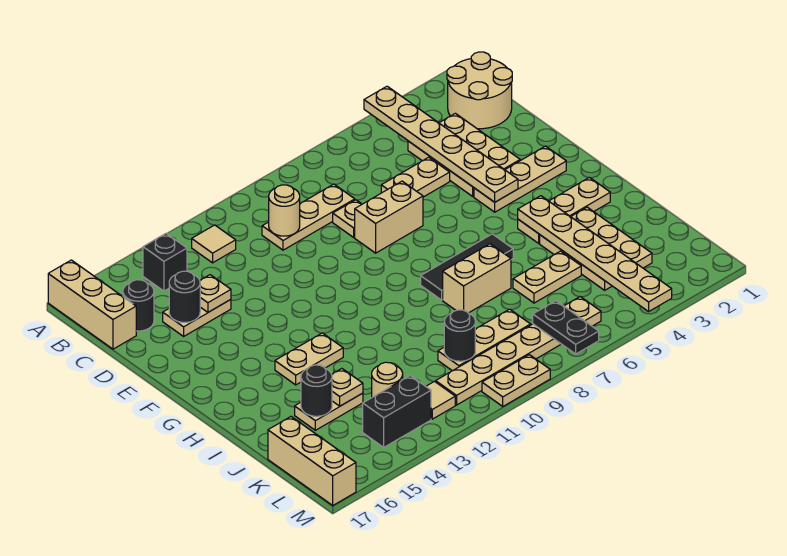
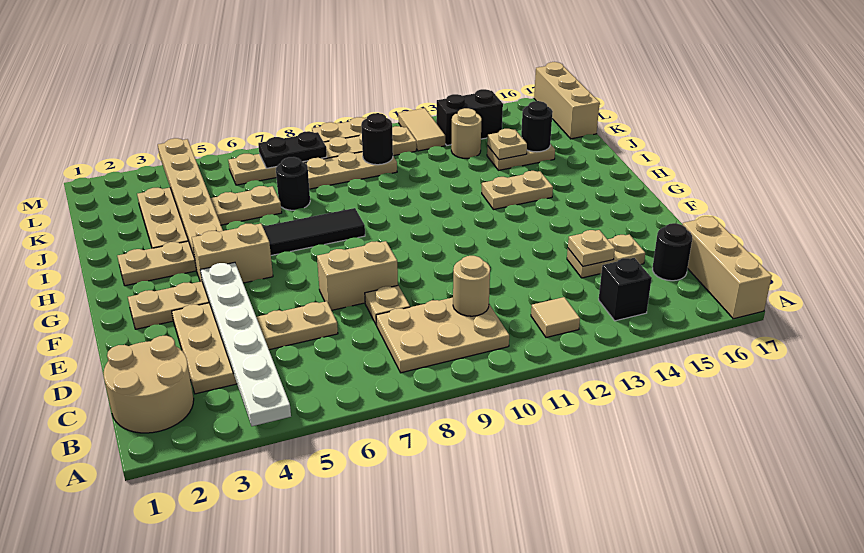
tan plate A4:F4 level 2 -> white plate A4:F4 level 2
tan plate C8:C10 level 1 -> tan plate B8:C10 level 1
black round brick D15 level 2 -> black round brick J7 level 1
tan brick I7:I8 level 1 -> tan brick G4:G5 level 1
black plate L7:M7 level 2 -> black plate L7:L8 level 2
tan tile L12 level 1 -> tan tile L12:M12 level 1

